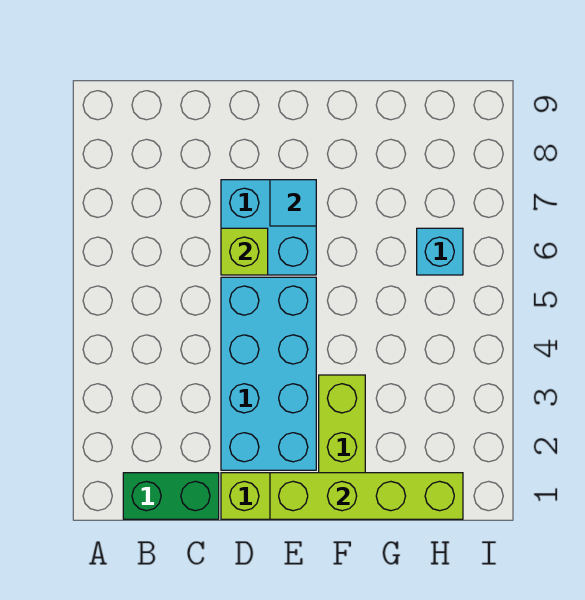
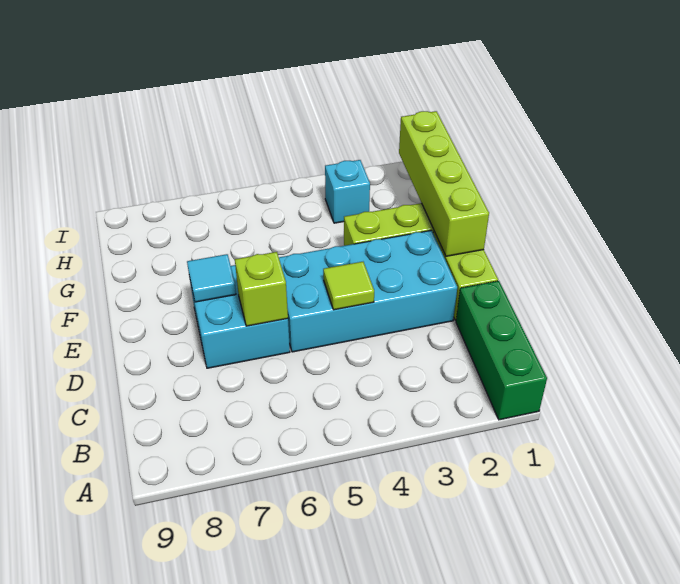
green brick B1:C1 level 1 -> green brick A1:C1 level 1
none -> lime tile D4 level 2
cyan brick H6 level 1 -> cyan brick H3 level 1

